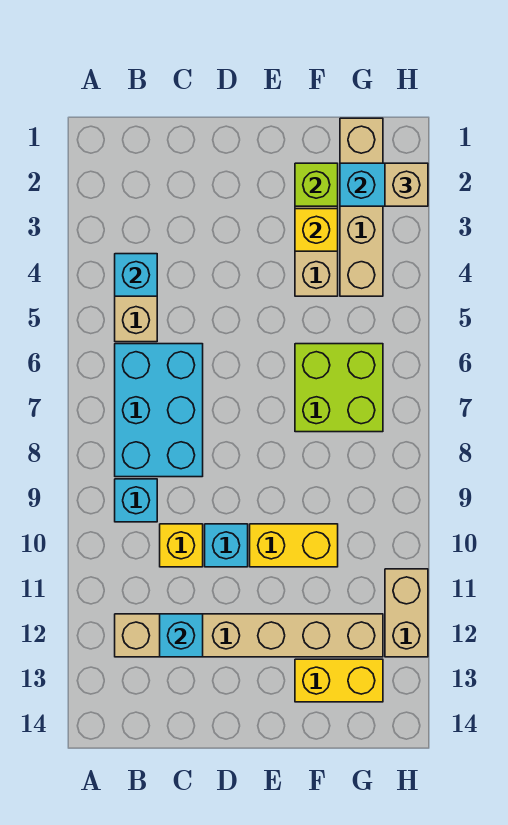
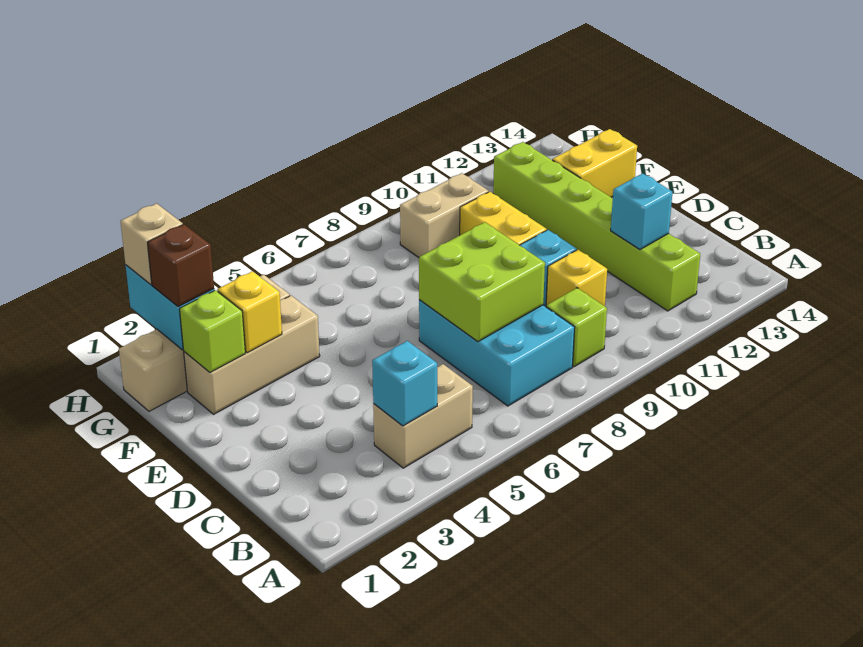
cyan brick B6:C8 level 1 -> cyan brick B7:D8 level 1
cyan brick B9 level 1 -> lime brick B9 level 1
tan brick B12:G12 level 1 -> lime brick B12:G12 level 1
lime brick F6:G7 level 1 -> lime brick C7:D8 level 2
yellow brick F13:G13 level 1 -> yellow brick F13:F14 level 1
none -> brown brick G2 level 3
tan brick H11:H12 level 1 -> tan brick G9:G10 level 1

